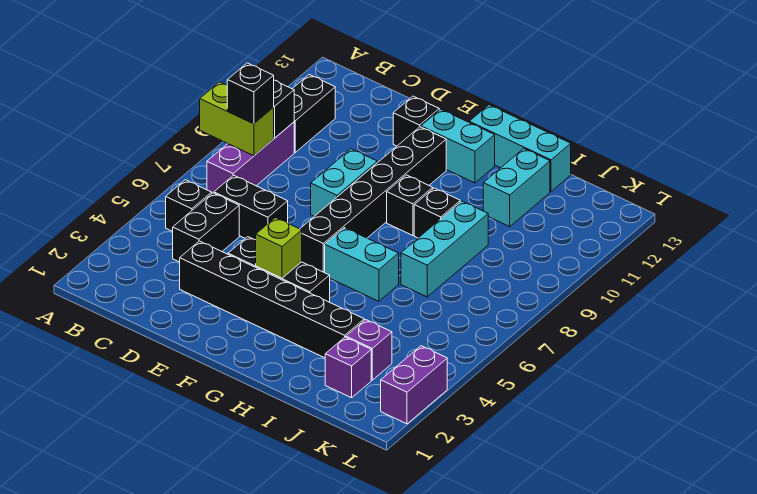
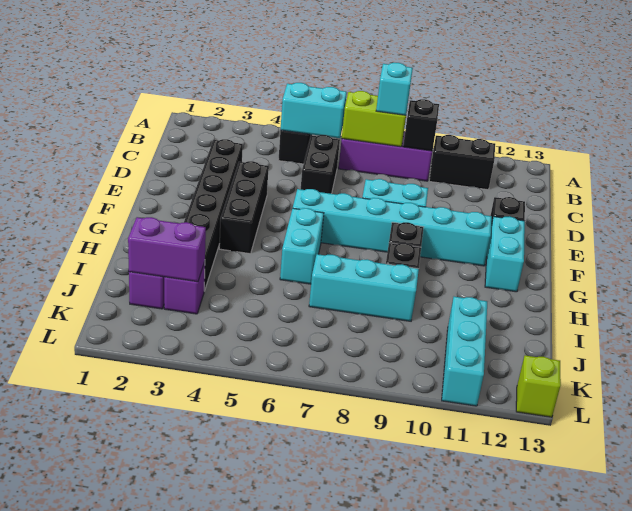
lime brick A8:B8 level 2 -> lime brick B7:B8 level 2
black brick B8 level 3 -> cyan brick B8 level 3
black brick C4:C5 level 1 -> none
lime brick F4 level 2 -> lime brick L13 level 1
black brick F6:F11 level 1 -> cyan brick F6:F11 level 1
cyan brick G13:I13 level 1 -> cyan brick J11:L11 level 1
cyan brick I11:I12 level 1 -> cyan brick B5:B6 level 2
purple brick L2:L3 level 1 -> purple brick J2:J3 level 2

